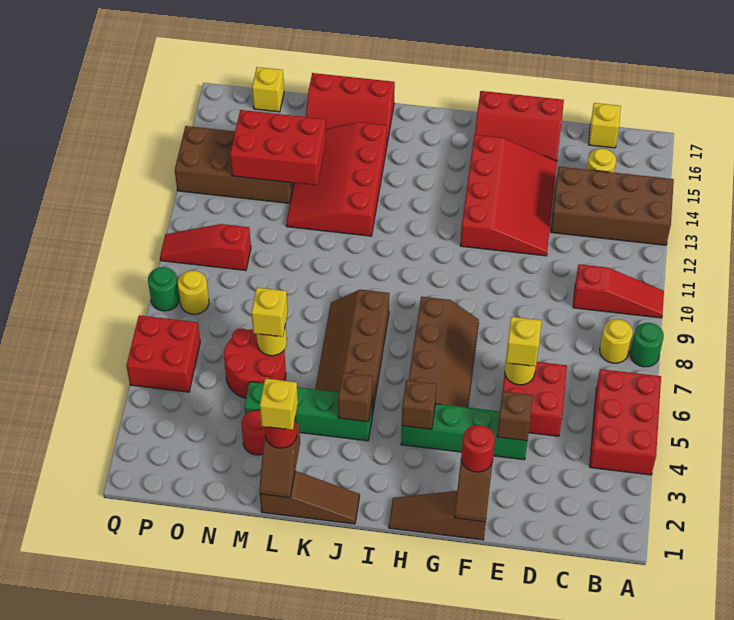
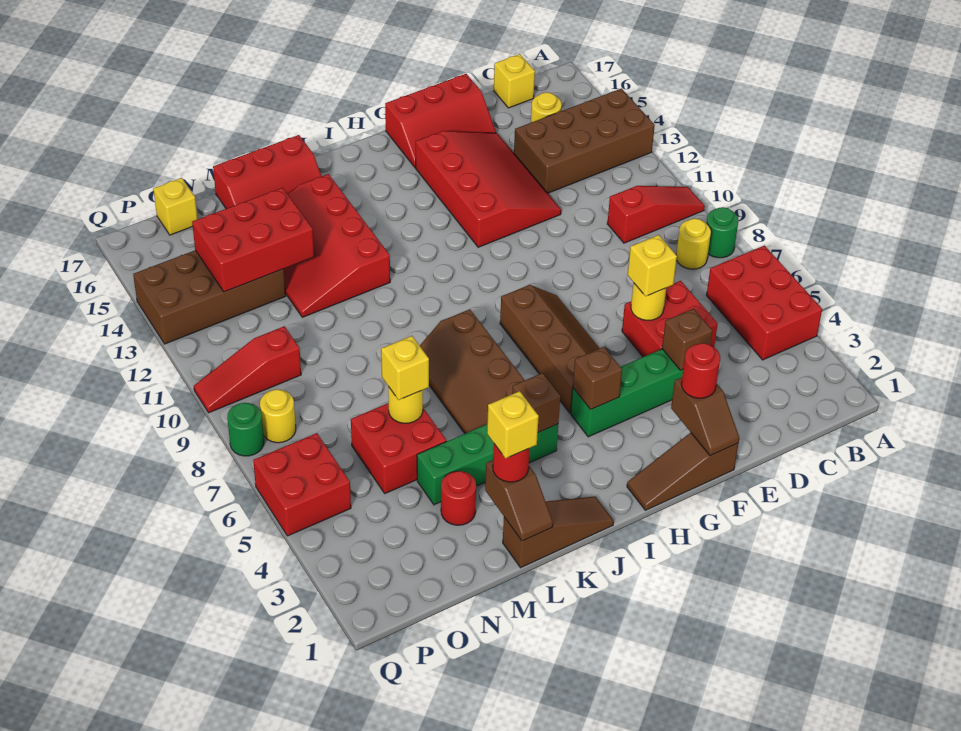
red round brick M5:N6 level 1 -> red brick M5:N6 level 1

